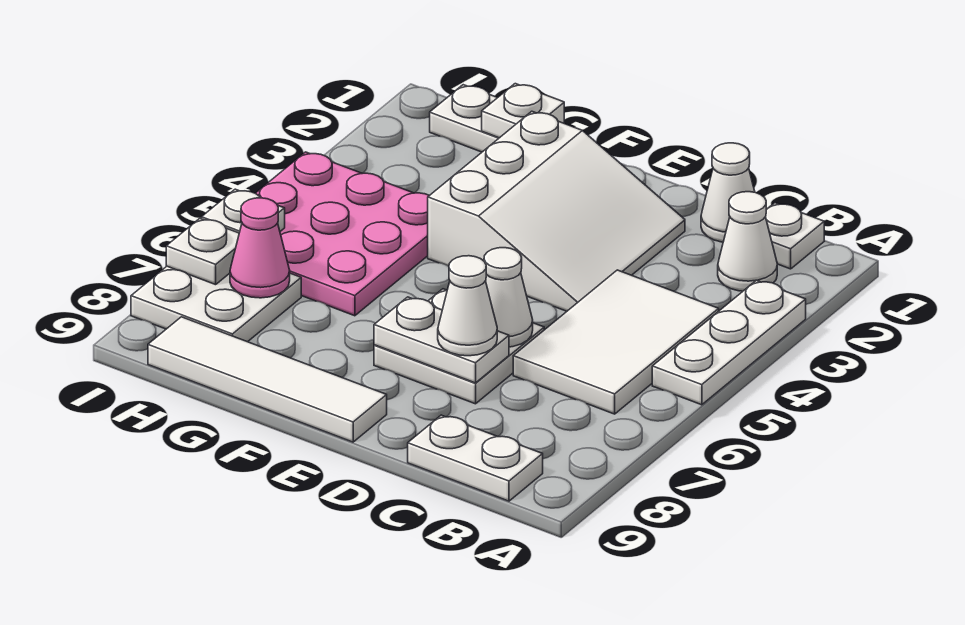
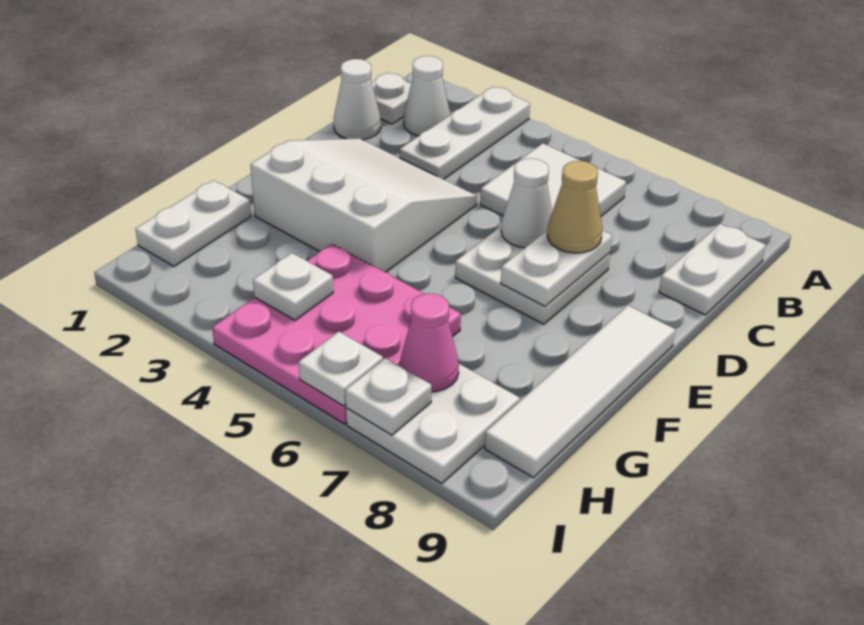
white plate A3:A5 level 1 -> white plate A3:C3 level 1
white tile B4:C6 level 1 -> white tile B5:C6 level 1
white cone D7 level 3 -> tan cone D7 level 3
white plate G1 level 2 -> white plate H4 level 2

